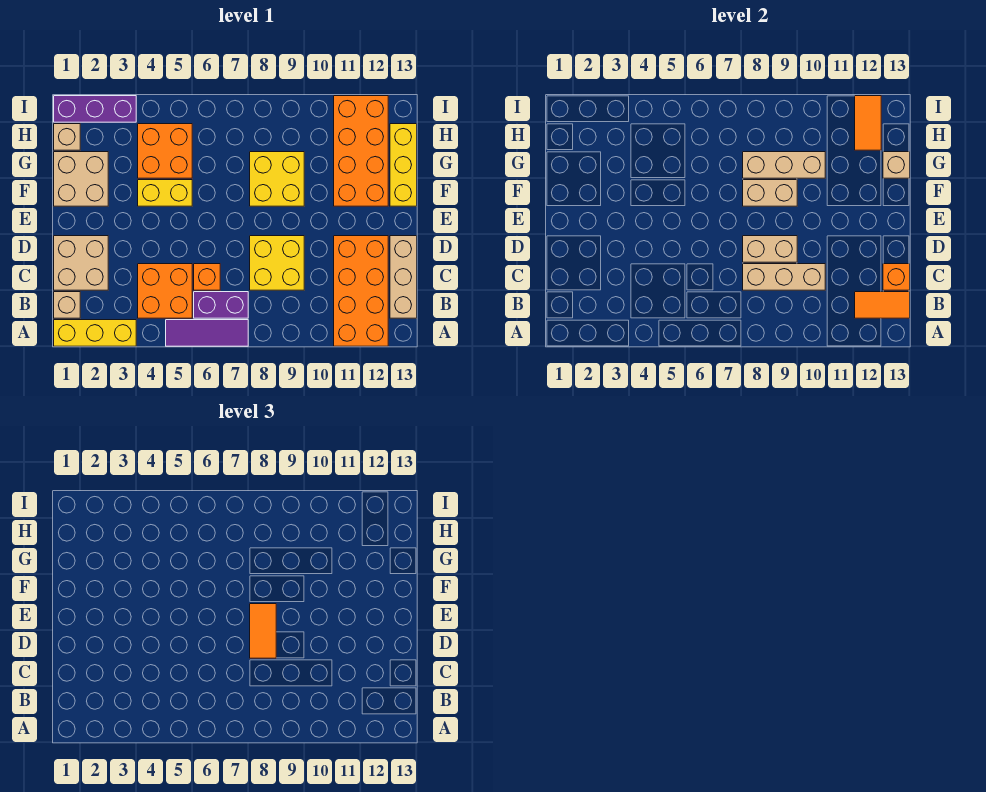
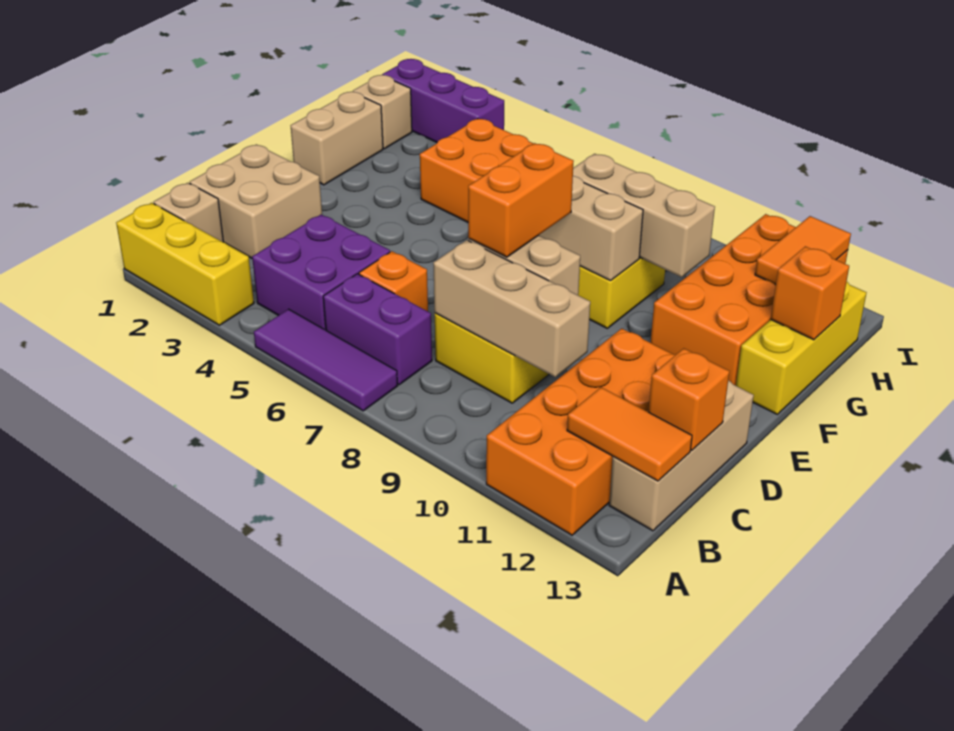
orange brick B4:C5 level 1 -> purple brick B4:C5 level 1
orange tile D8:E8 level 3 -> orange brick D8:E8 level 3
tan brick F1:G2 level 1 -> tan brick F1:G1 level 1
yellow brick F4:F5 level 1 -> none
tan brick G13 level 2 -> orange brick G13 level 2

